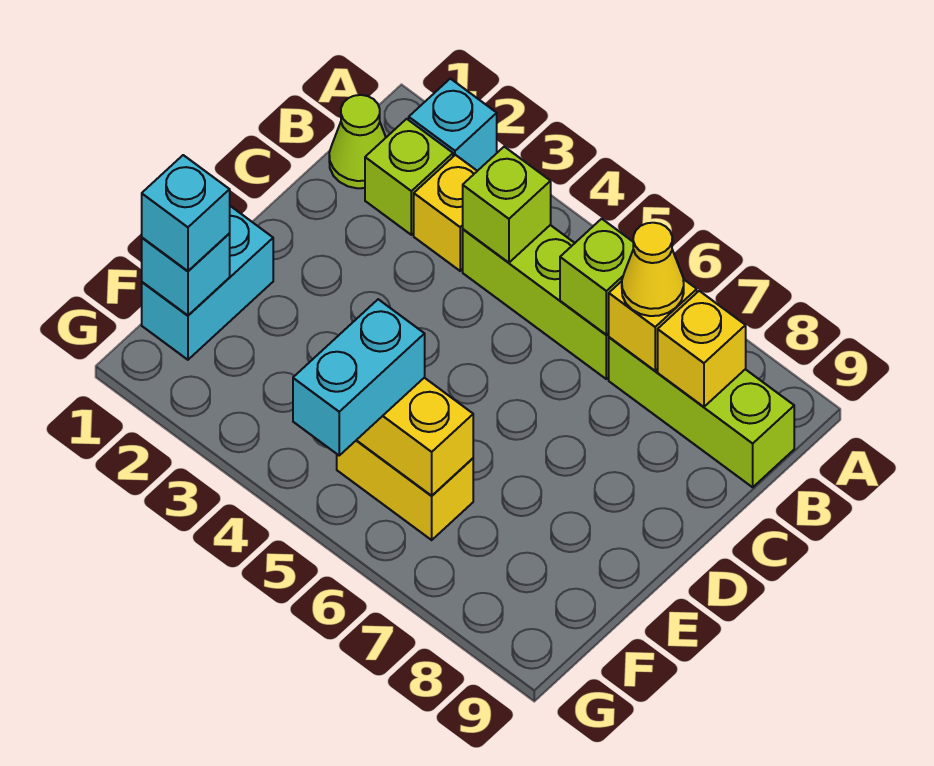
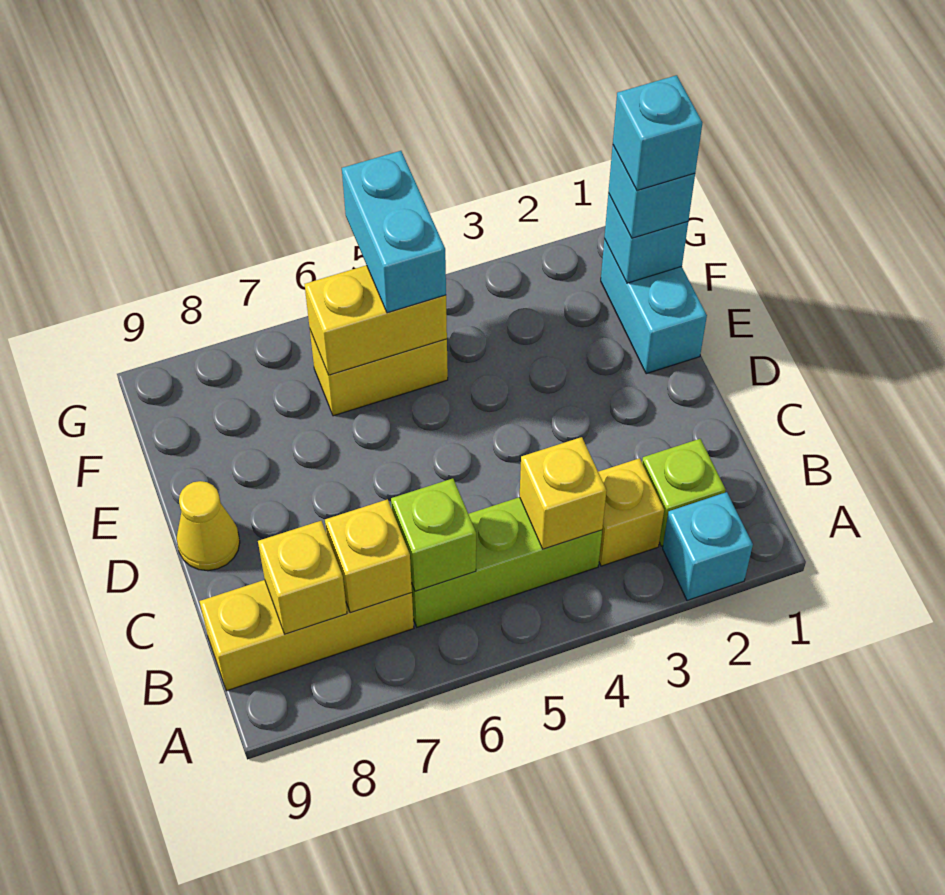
lime cone B1 level 1 -> none
lime brick B4 level 2 -> yellow brick B4 level 2
lime brick B7:B9 level 1 -> yellow brick B7:B9 level 1
yellow cone B7 level 3 -> yellow cone D9 level 1
none -> cyan brick F1 level 4

